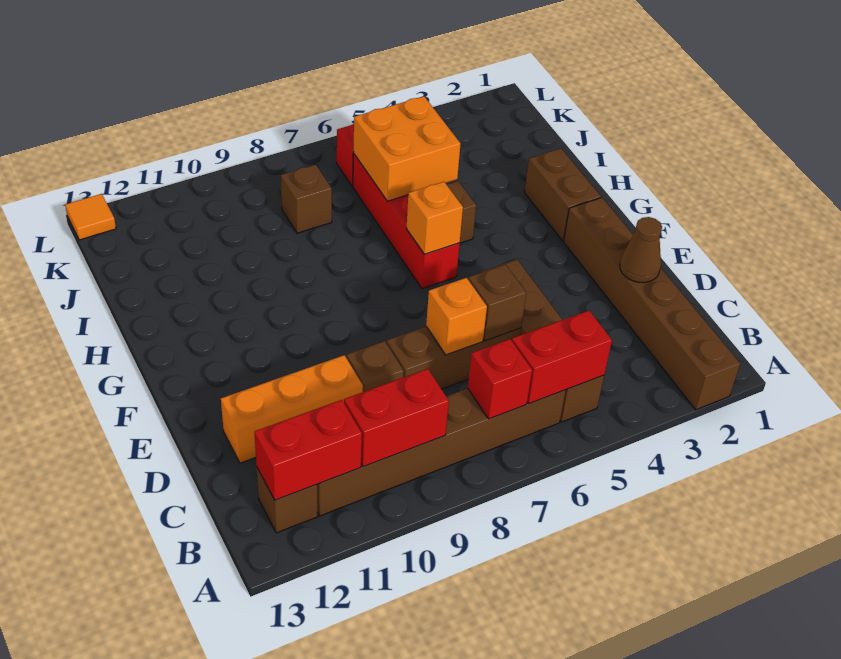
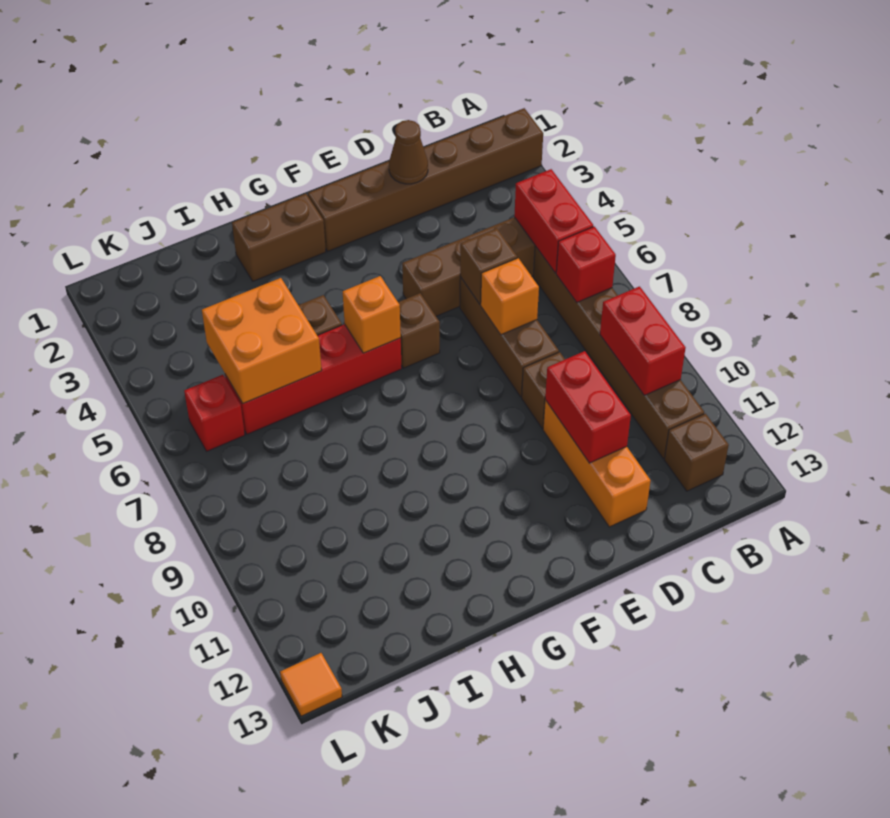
red brick B11:B12 level 2 -> red brick D10:D11 level 2
brown brick J8 level 1 -> brown brick F6 level 1

